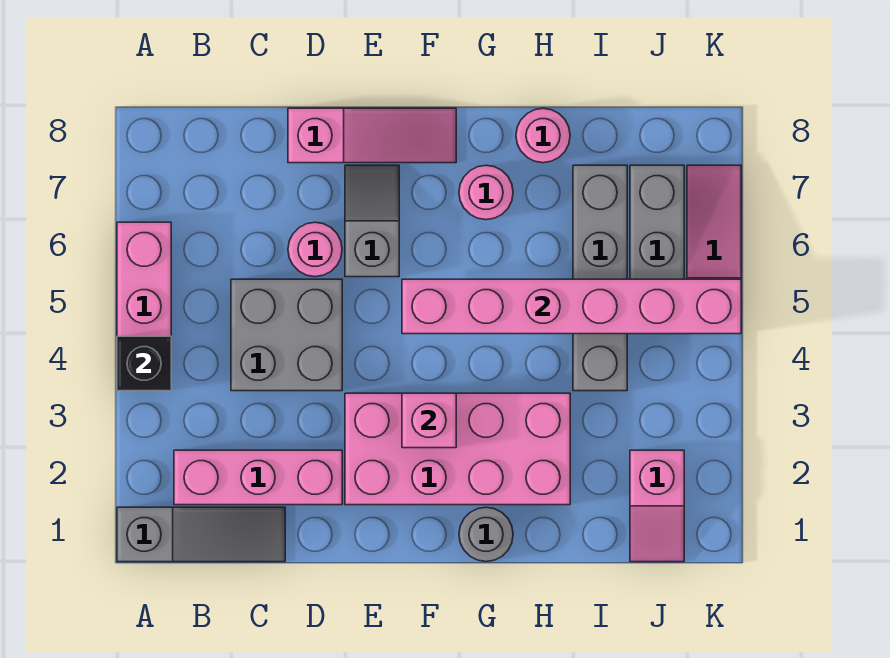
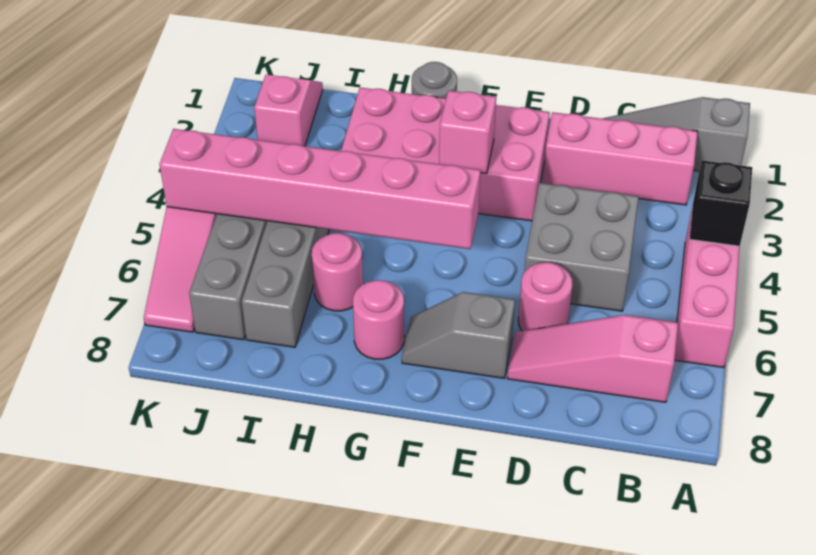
pink slope D8:F8 level 1 top D -> pink slope B7:D7 level 1 top B
grey slope E6:E7 level 1 top 6 -> grey slope E7:F7 level 1 top E
pink round brick H8 level 1 -> pink round brick H6 level 1

